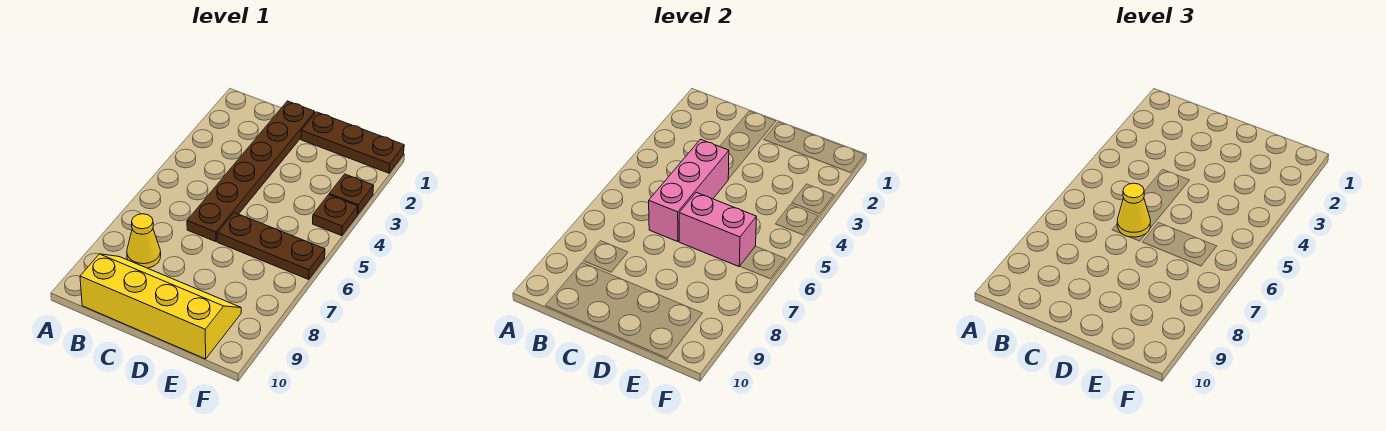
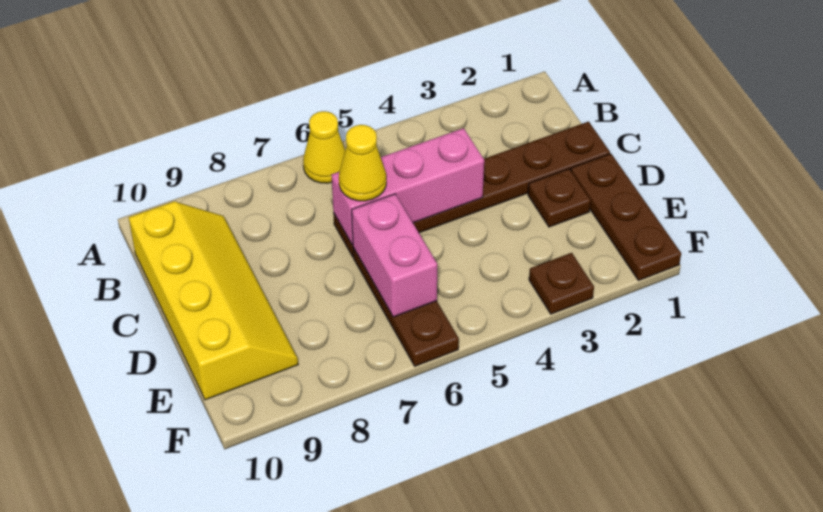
yellow cone B8 level 1 -> yellow cone A6 level 1
brown plate F4 level 1 -> brown plate D2 level 1

